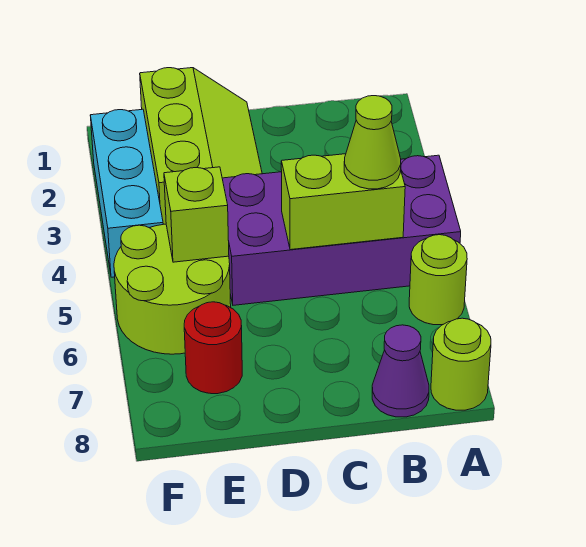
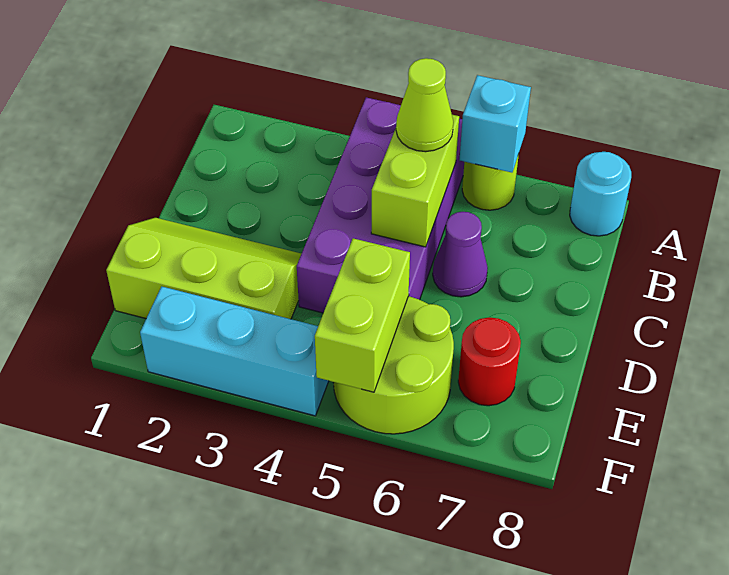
none -> cyan brick A6 level 2
lime round brick A8 level 1 -> cyan round brick A8 level 1
purple cone B8 level 1 -> purple cone C6 level 1
lime brick E5 level 2 -> lime brick E5:F5 level 2

